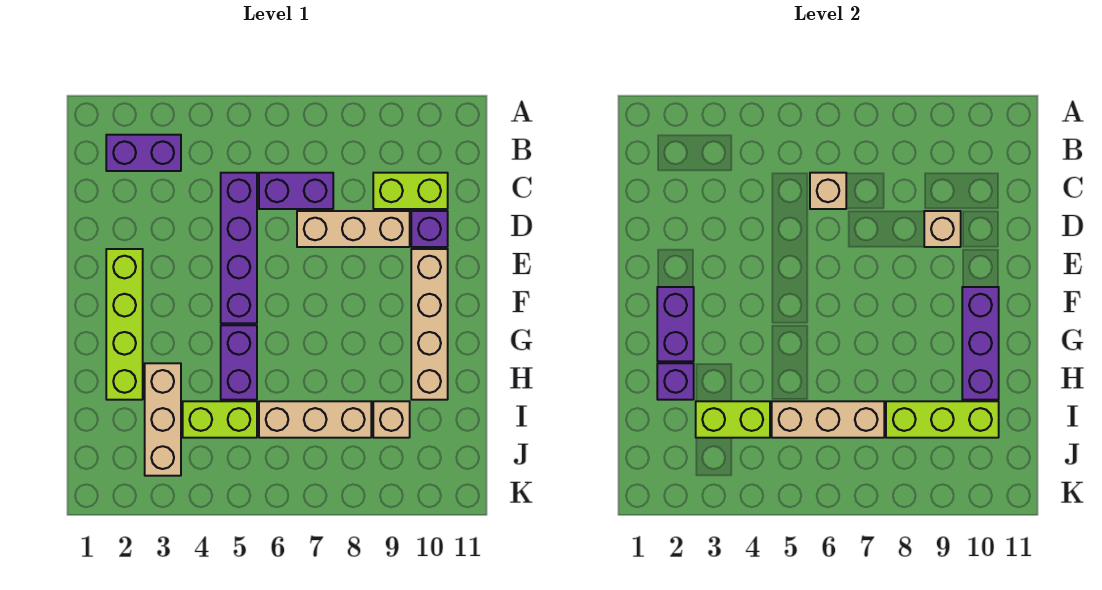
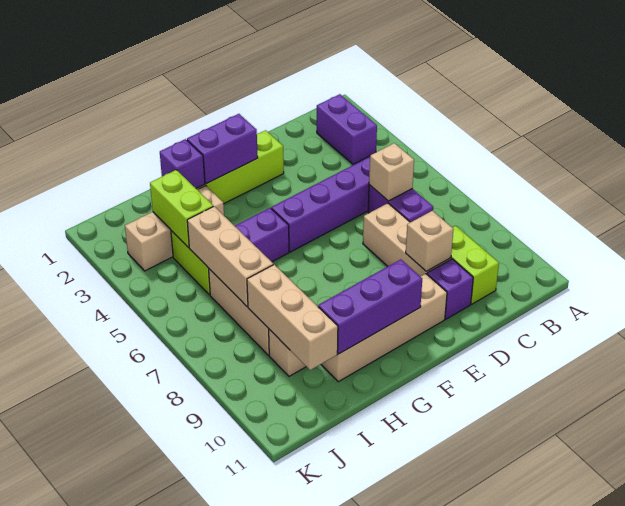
lime brick I8:I10 level 2 -> tan brick I8:I10 level 2

